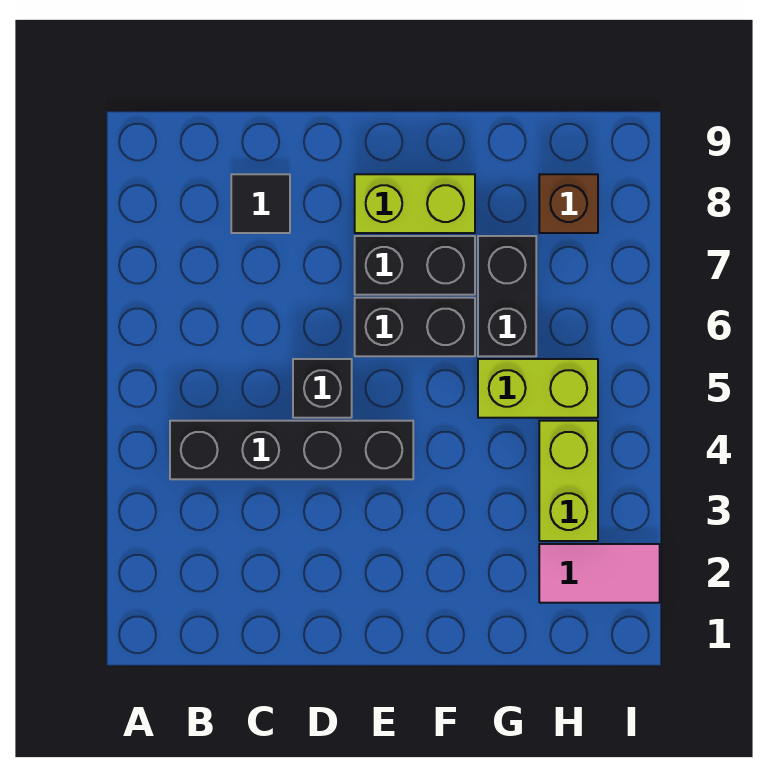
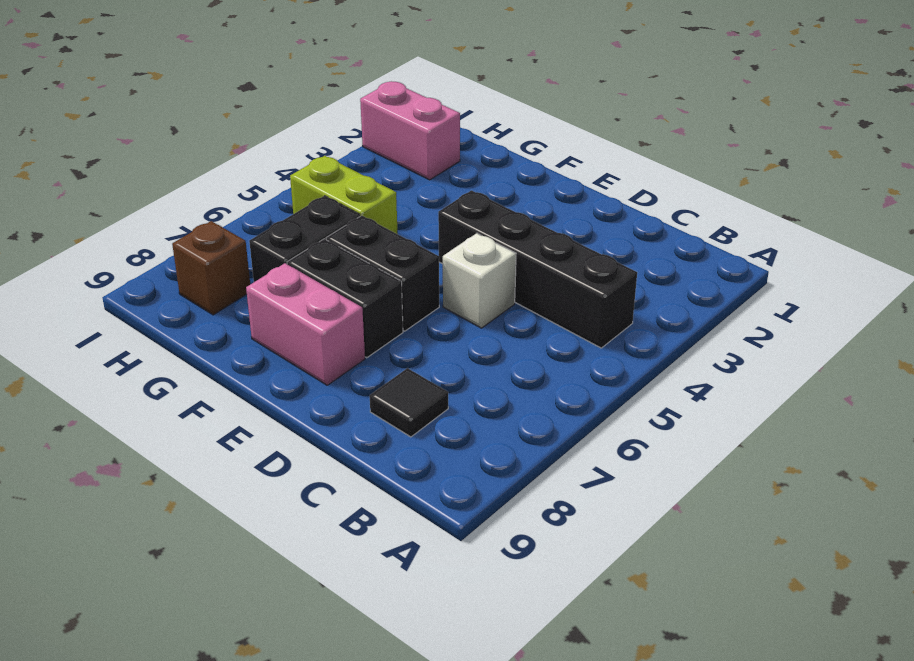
black brick D5 level 1 -> white brick D5 level 1
lime brick E8:F8 level 1 -> pink brick E8:F8 level 1
pink tile H2:I2 level 1 -> pink brick H2:I2 level 1
lime brick H3:H4 level 1 -> none

